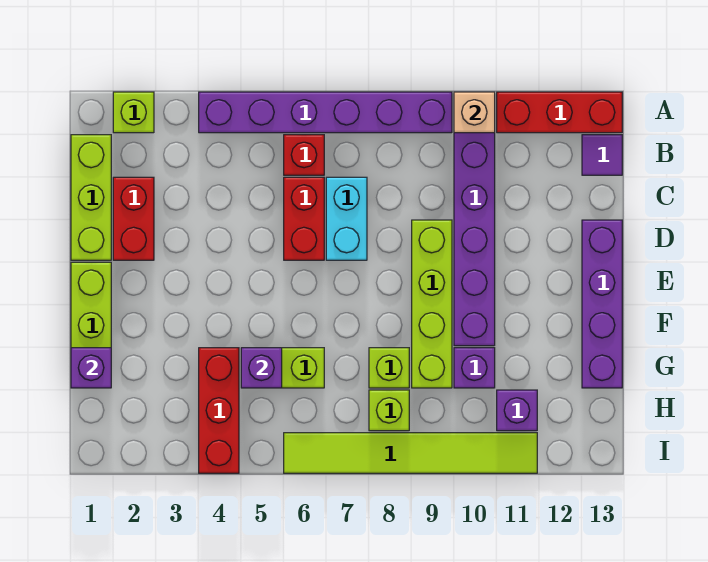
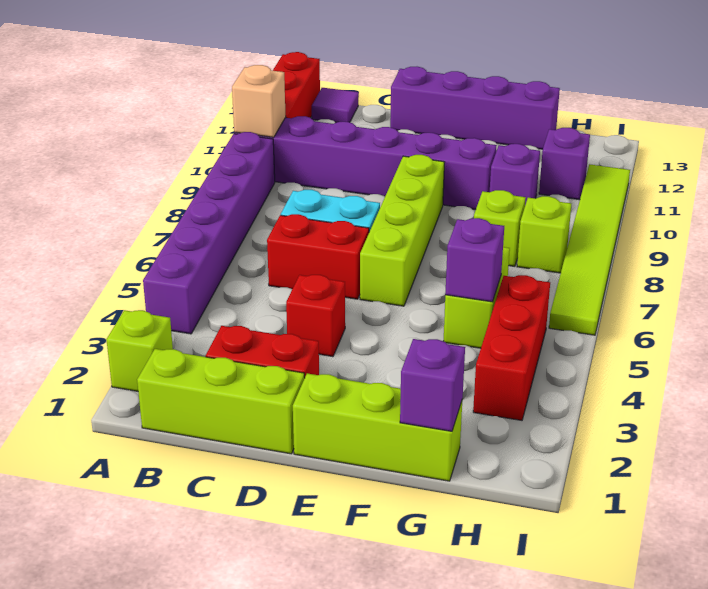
red brick B6 level 1 -> red brick D4 level 1
lime brick D9:G9 level 1 -> lime brick E6:E9 level 1
red brick G4:I4 level 1 -> red brick H3:H5 level 1

